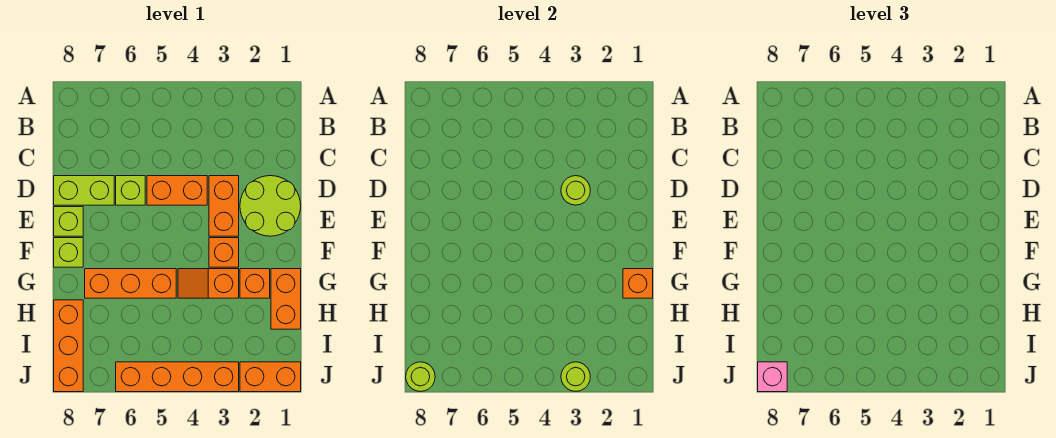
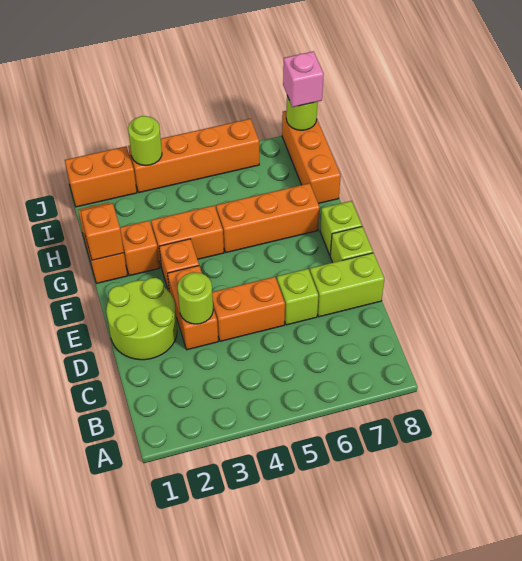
orange slope G3:G4 level 1 top 3 -> orange brick G3:G4 level 1

